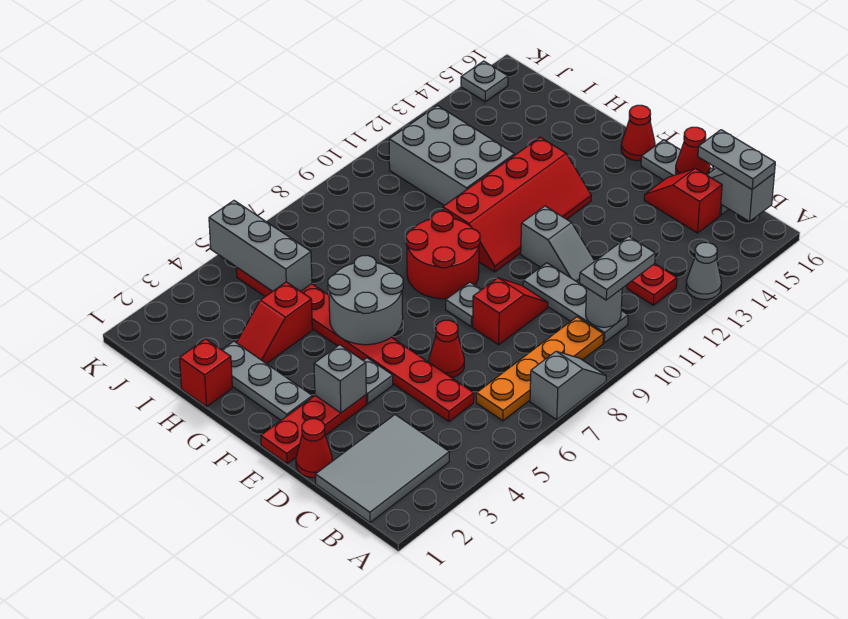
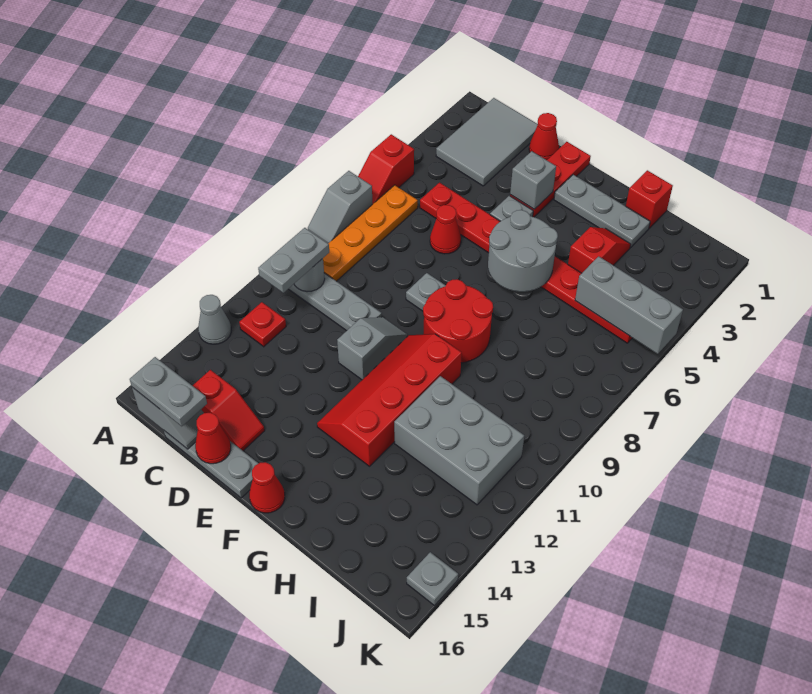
red slope D8:D9 level 1 top 8 -> red slope A5:A6 level 1 top 5
grey slope D11:E11 level 1 top E -> grey slope E10:E11 level 1 top 11

